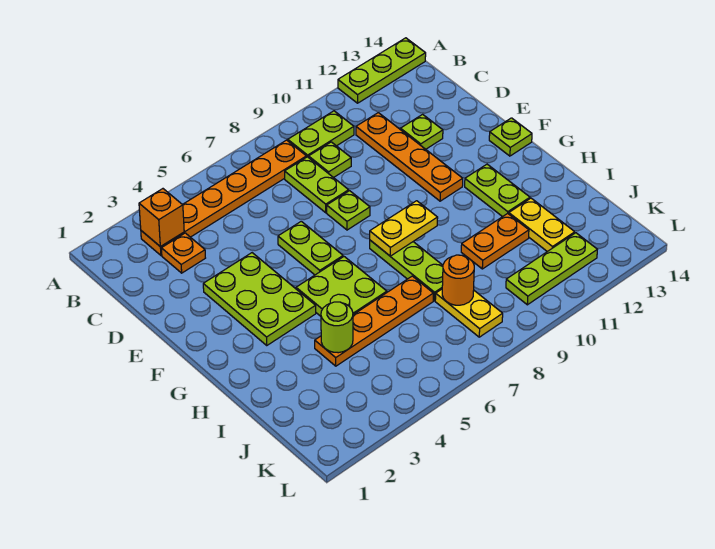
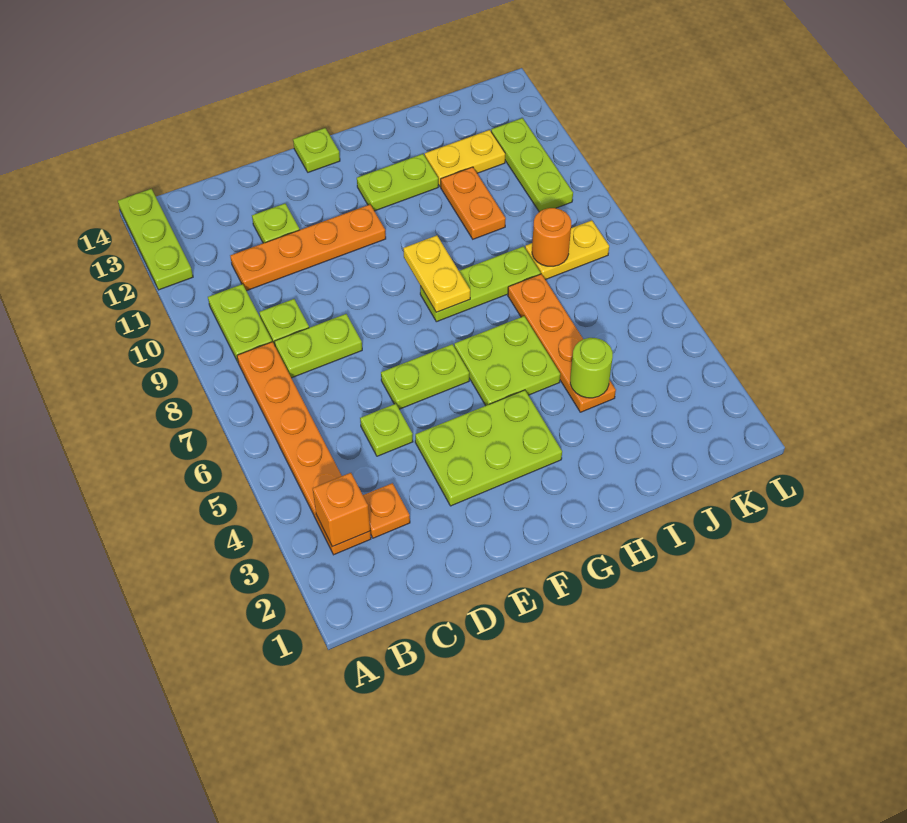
lime plate E8 level 1 -> lime plate D5 level 1

